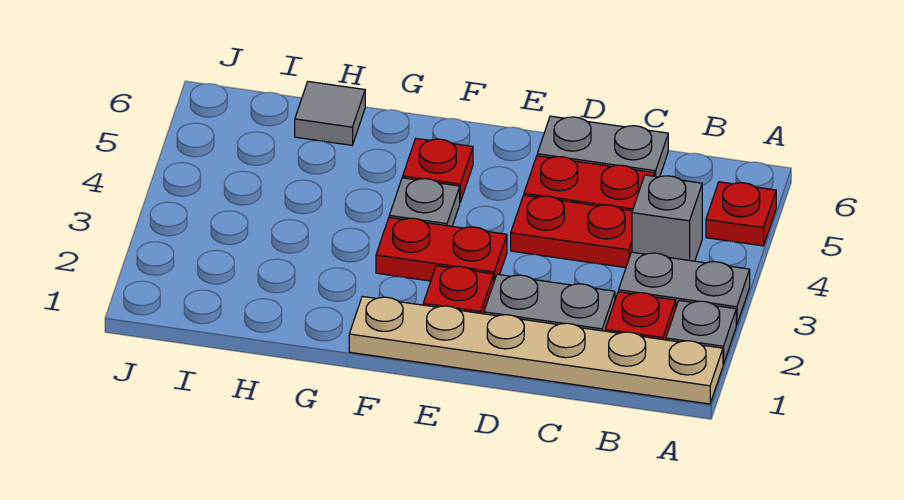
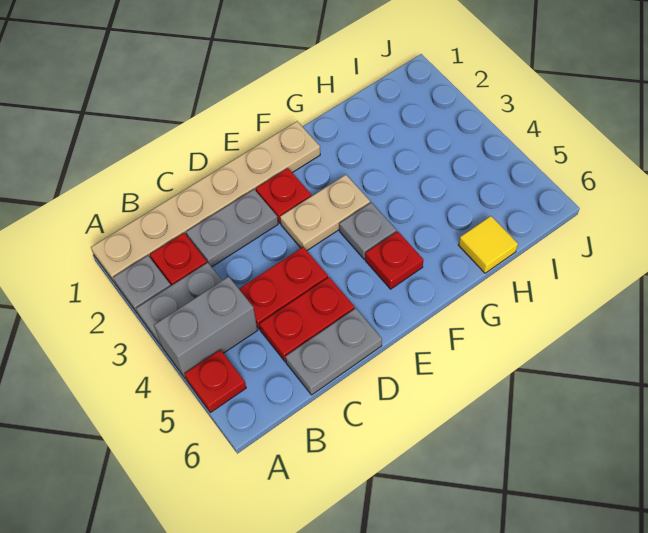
grey brick B4 level 1 -> grey brick A4:B4 level 1
red plate E3:F3 level 1 -> tan plate E3:F3 level 1
grey tile H6 level 1 -> yellow tile H6 level 1

